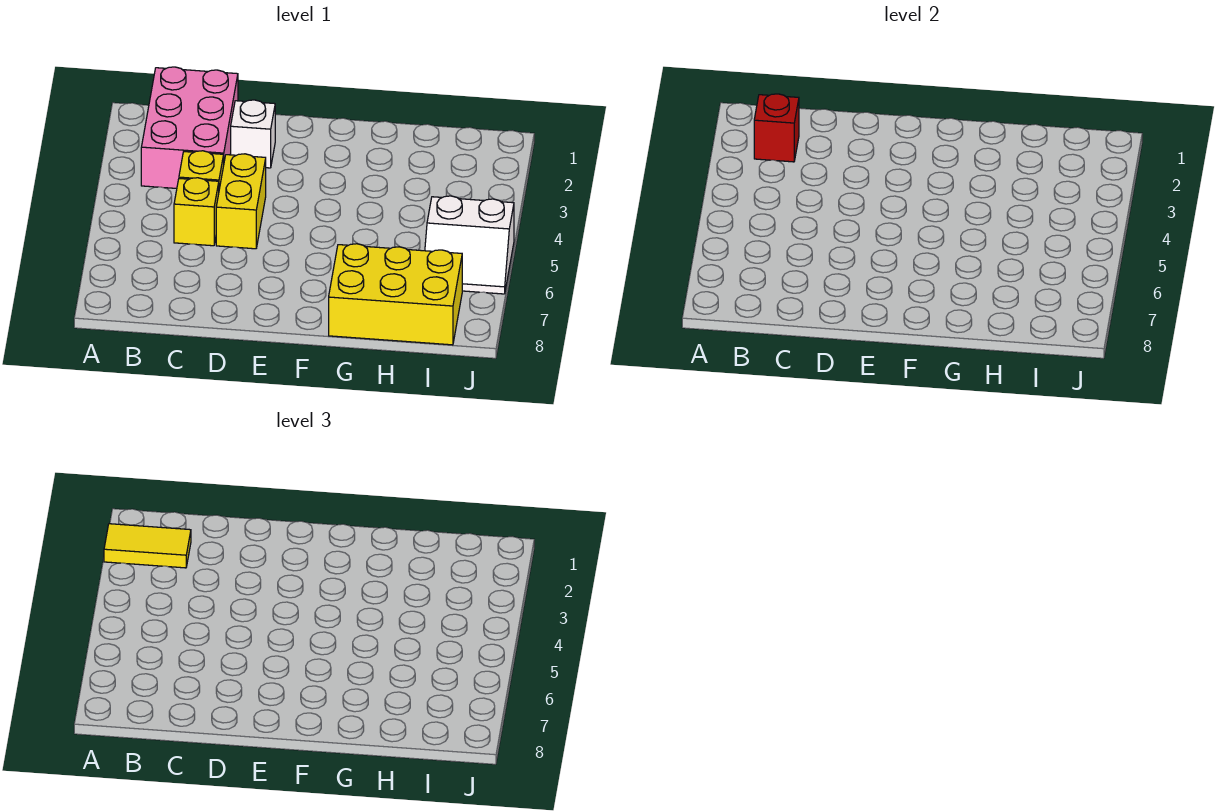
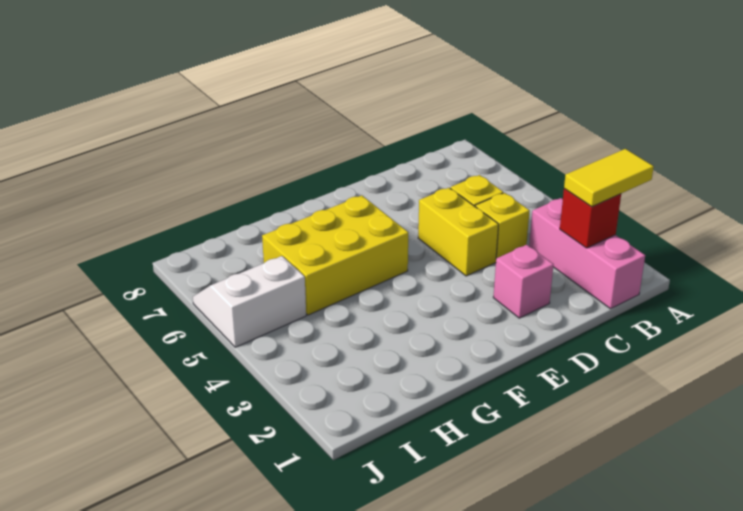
pink brick B1:C3 level 1 -> pink brick B1:B3 level 1
white brick D2 level 1 -> pink brick D2 level 1
yellow brick G7:I8 level 1 -> yellow brick F5:H6 level 1

